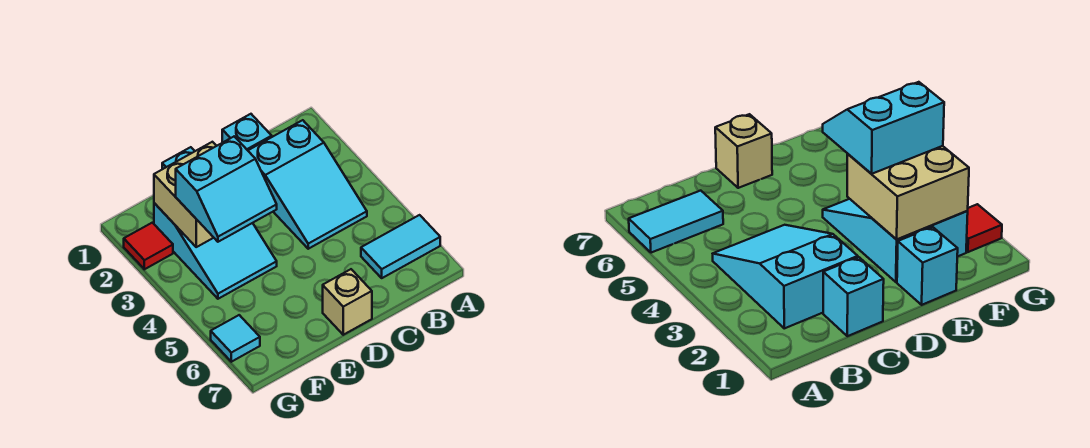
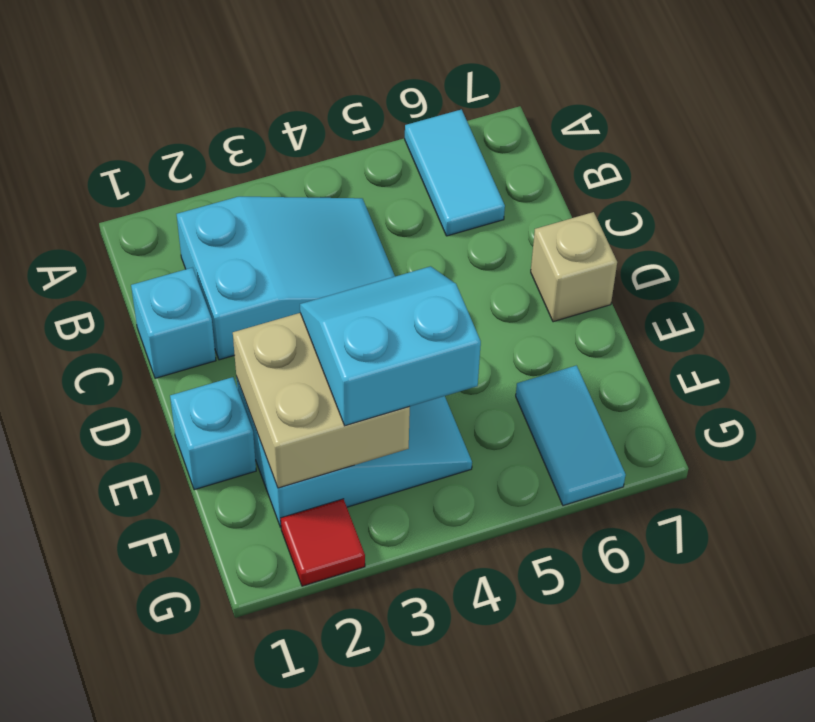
cyan slope E3:F4 level 3 top 3 -> cyan slope E3:F4 level 3 top F
cyan tile G6 level 1 -> cyan tile F6:G6 level 1

